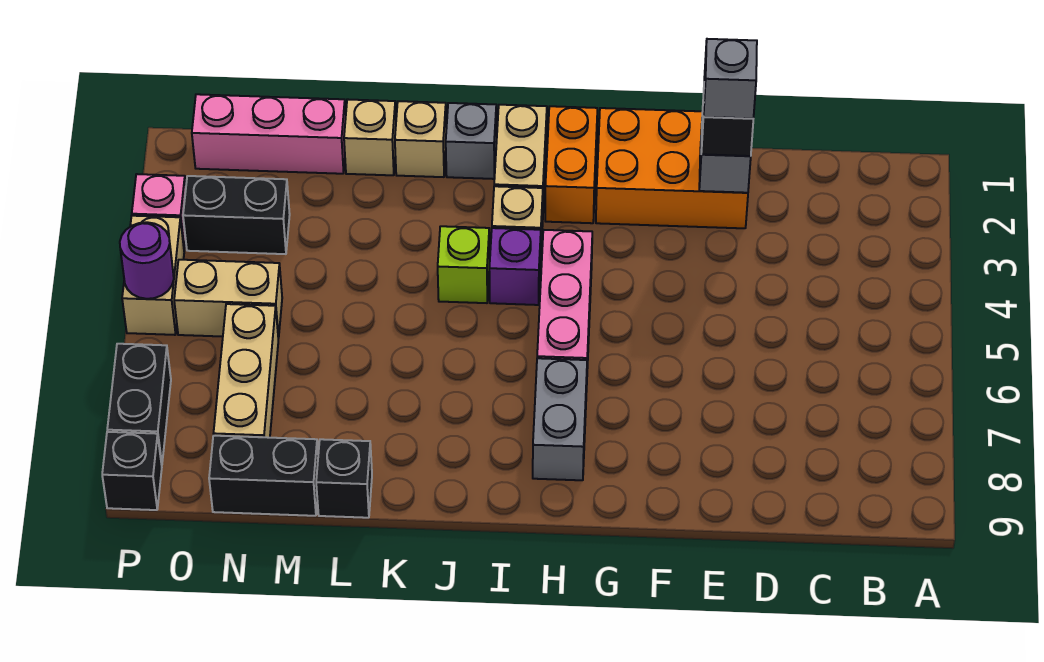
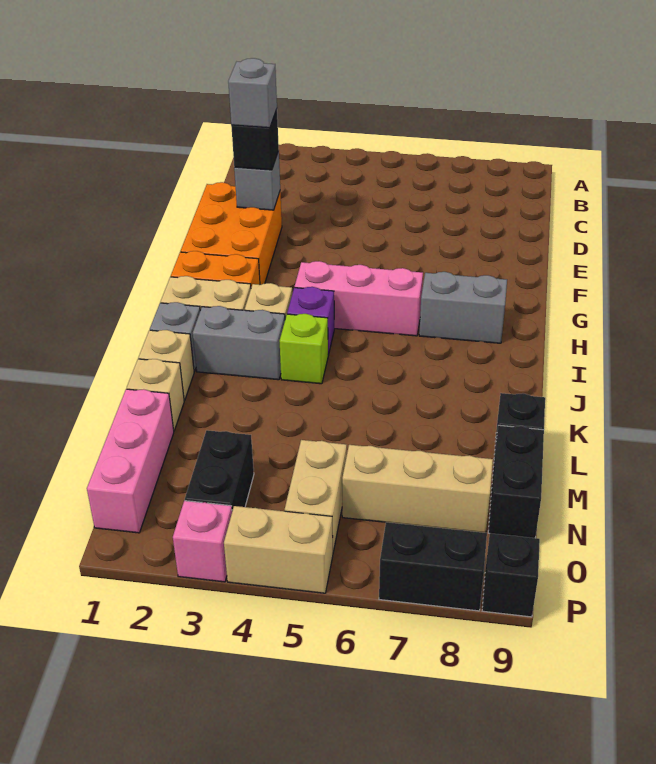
none -> grey brick J2:J3 level 1
purple round brick P5 level 2 -> none

